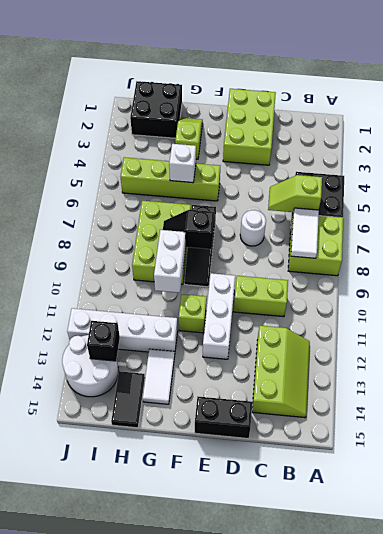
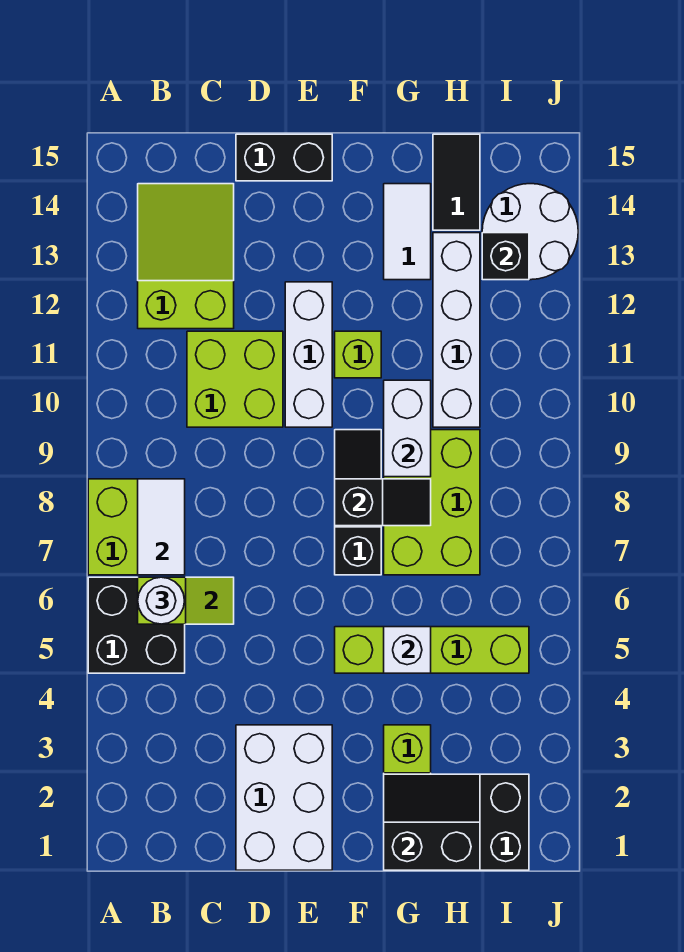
lime slope B12:C14 level 1 top C -> lime slope B12:C14 level 1 top 12
lime brick C10:D10 level 1 -> lime brick C10:D11 level 1
lime brick D1:E3 level 1 -> white brick D1:E3 level 1
white round brick D7 level 1 -> white round brick B6 level 3
none -> black slope G1:H2 level 2 top 1
white brick G12:J12 level 1 -> white brick H10:H13 level 1

